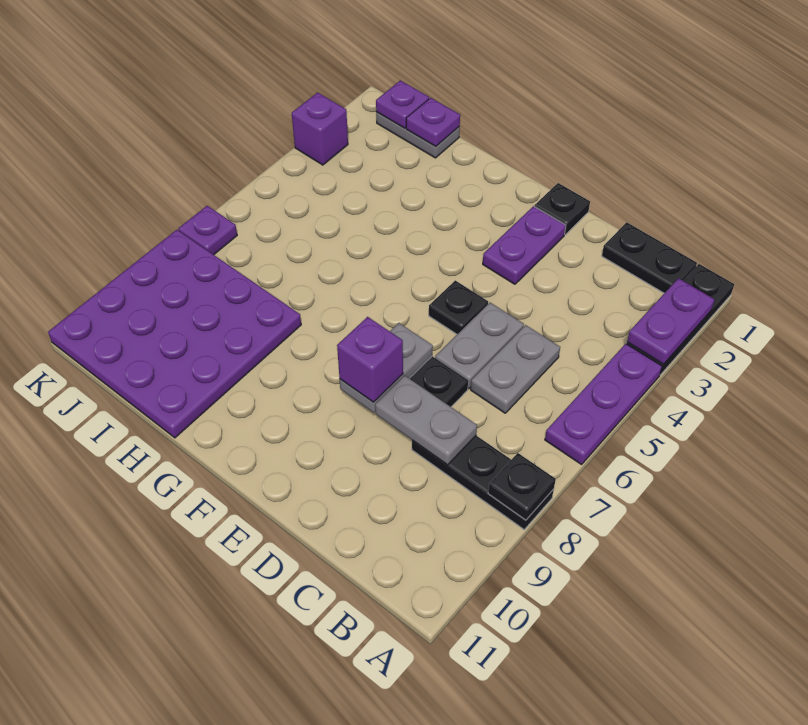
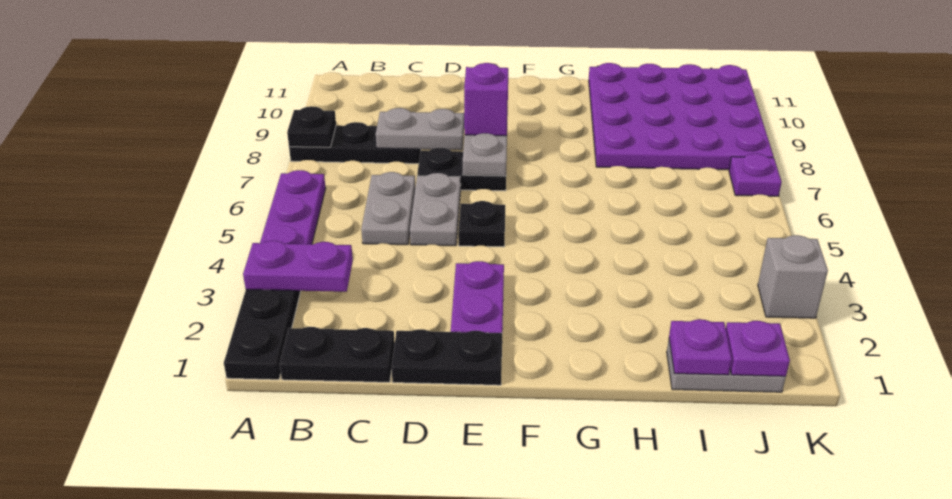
purple plate A2:A3 level 2 -> purple plate A3:B3 level 2
black plate E1 level 1 -> black plate D1:E1 level 1
purple brick K3 level 1 -> grey brick K3 level 1

